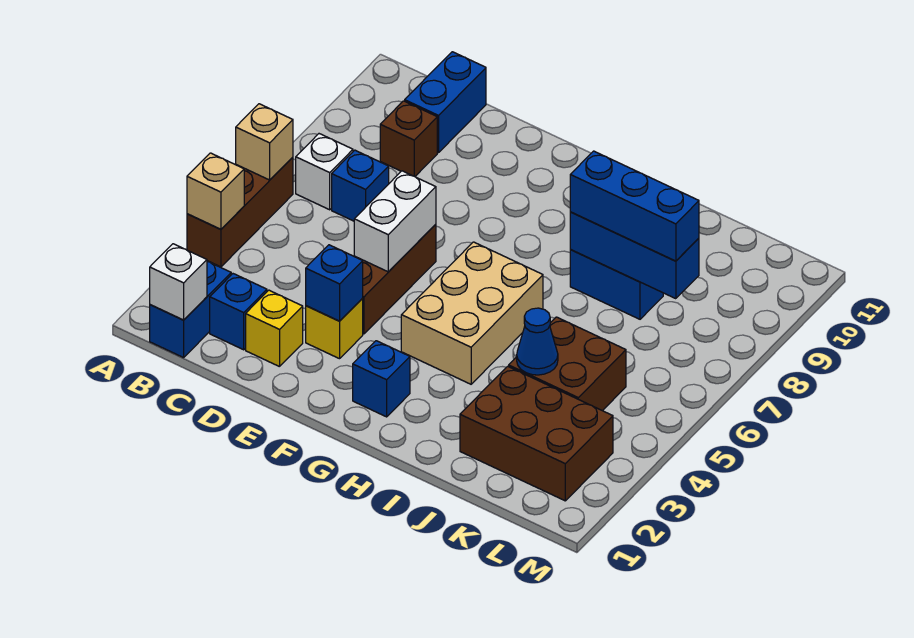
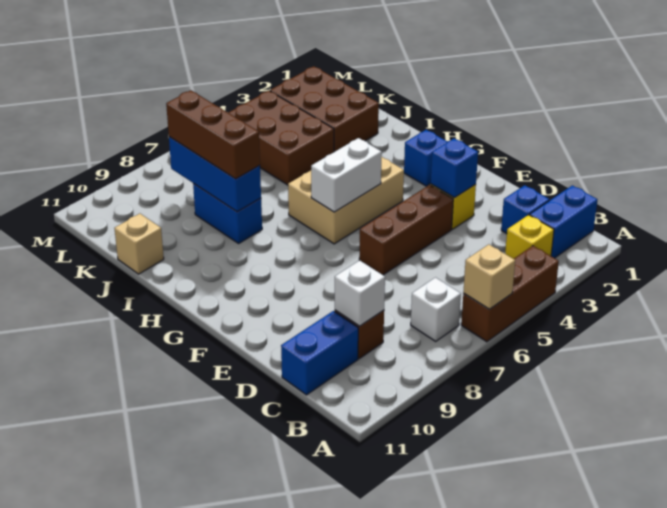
tan brick A4 level 2 -> tan brick J11 level 1
white brick B1 level 2 -> white brick C9 level 2
blue brick C7 level 1 -> none
yellow brick D2 level 1 -> yellow brick B3 level 1
white brick E5:E6 level 2 -> white brick G5:G6 level 2
blue brick I8:K8 level 3 -> brown brick I8:K8 level 3
brown brick J4:K5 level 1 -> brown brick J4:L5 level 1
blue cone J4 level 2 -> none

